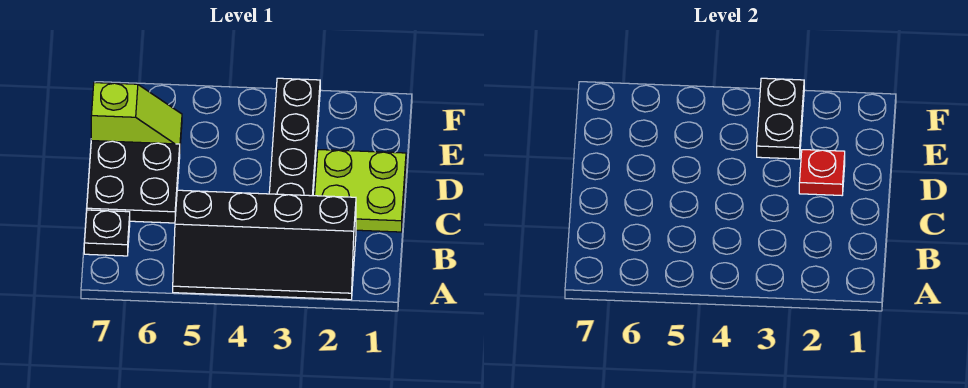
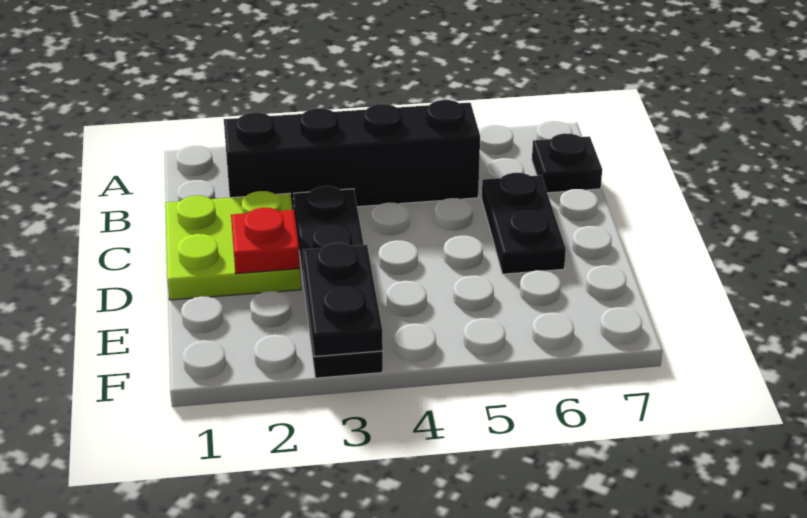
black plate C6:D7 level 1 -> black plate C6:D6 level 1
lime slope E6:E7 level 1 top 7 -> none

